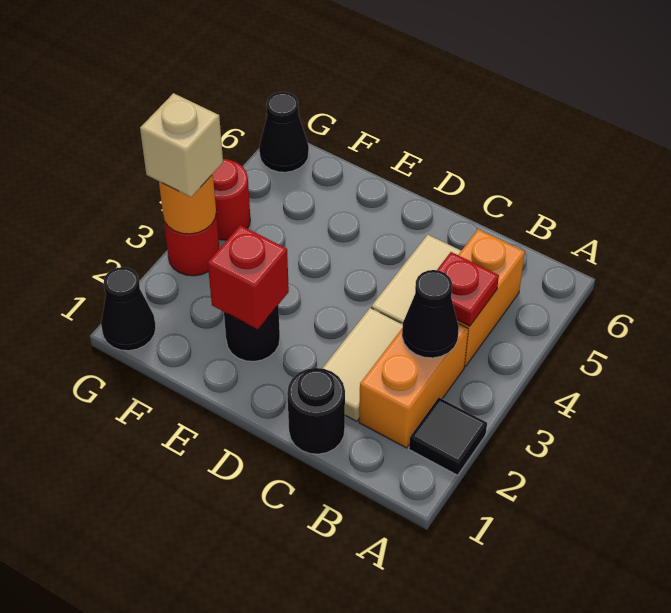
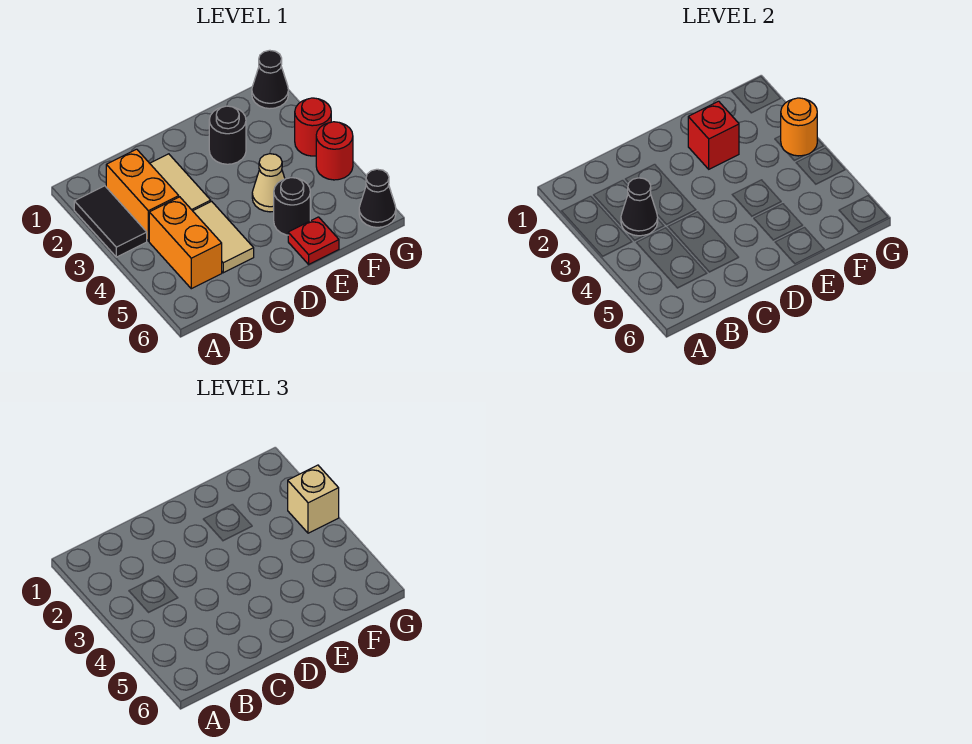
black tile A2 level 1 -> black tile A2:A3 level 1
red plate B4 level 2 -> red plate E6 level 1
black round brick C1 level 1 -> black round brick E5 level 1
none -> tan cone E4 level 1

